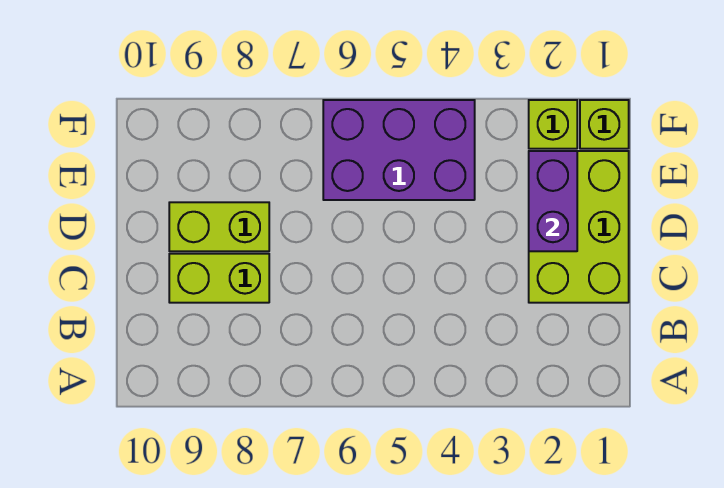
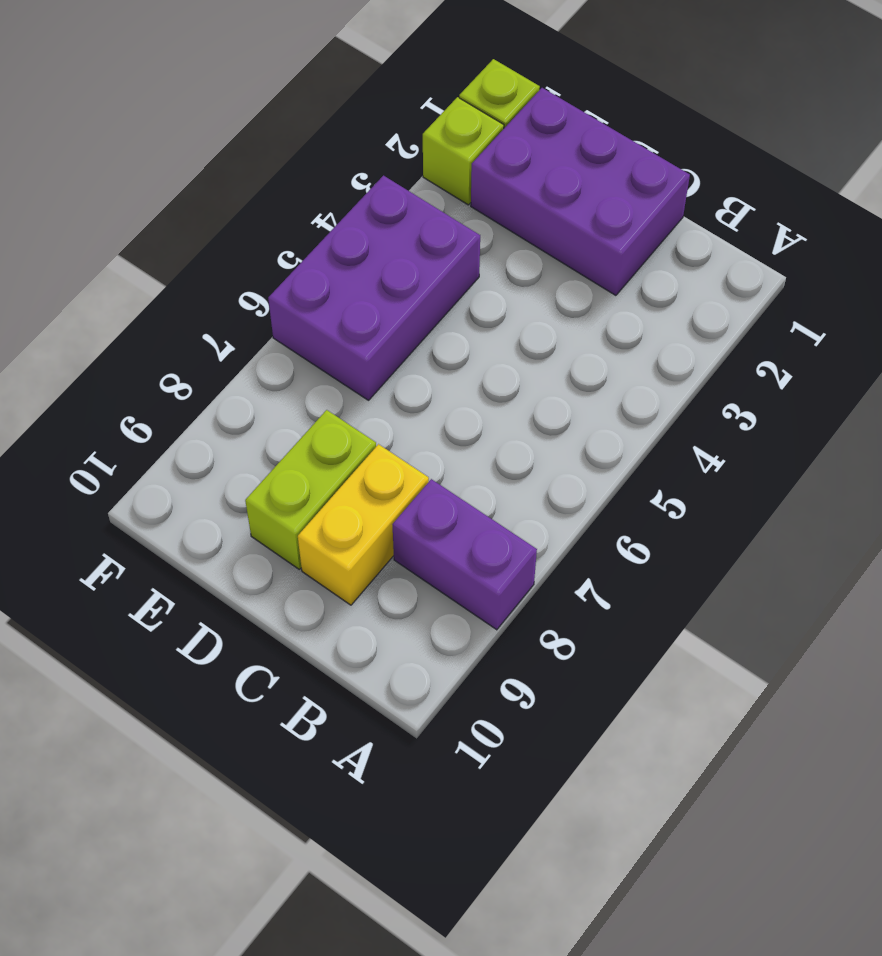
lime brick C1:E2 level 1 -> purple brick C1:E2 level 1
lime brick C8:C9 level 1 -> yellow brick C8:C9 level 1
purple brick D2:E2 level 2 -> purple brick A8:B8 level 1

